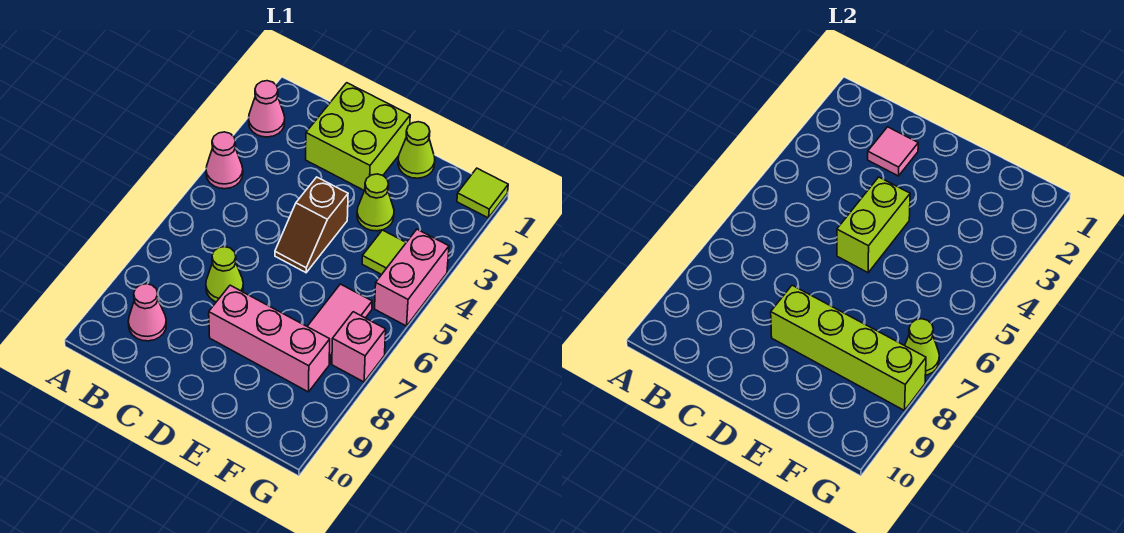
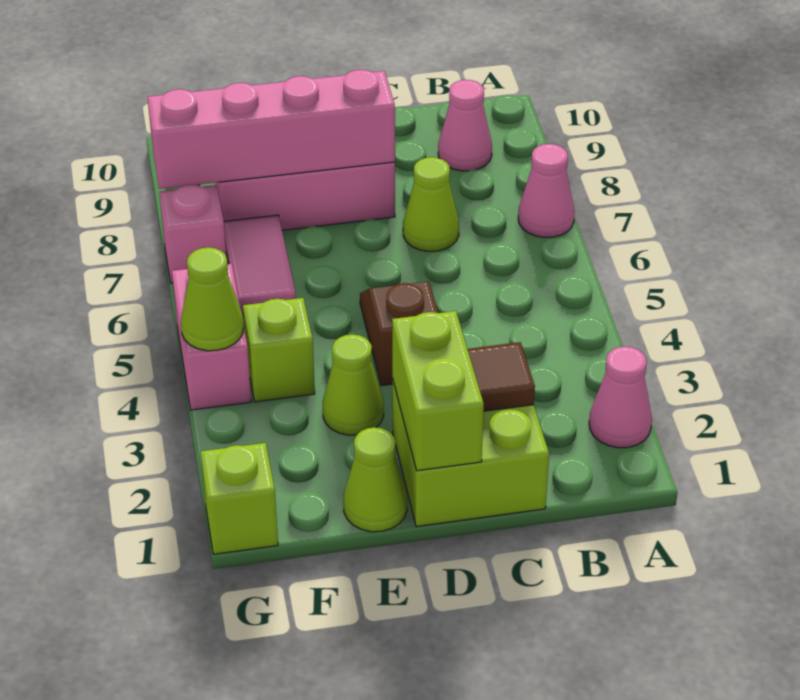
pink cone A4 level 1 -> pink cone A7 level 1
pink tile C2 level 2 -> brown tile C2 level 2
lime brick D4:D5 level 2 -> lime brick D1:D2 level 2
lime brick D8:G8 level 2 -> pink brick D8:G8 level 2
lime tile F4 level 1 -> lime brick F4 level 1
lime tile G1 level 1 -> lime brick G1 level 1
lime cone G7 level 2 -> lime cone G4 level 2

